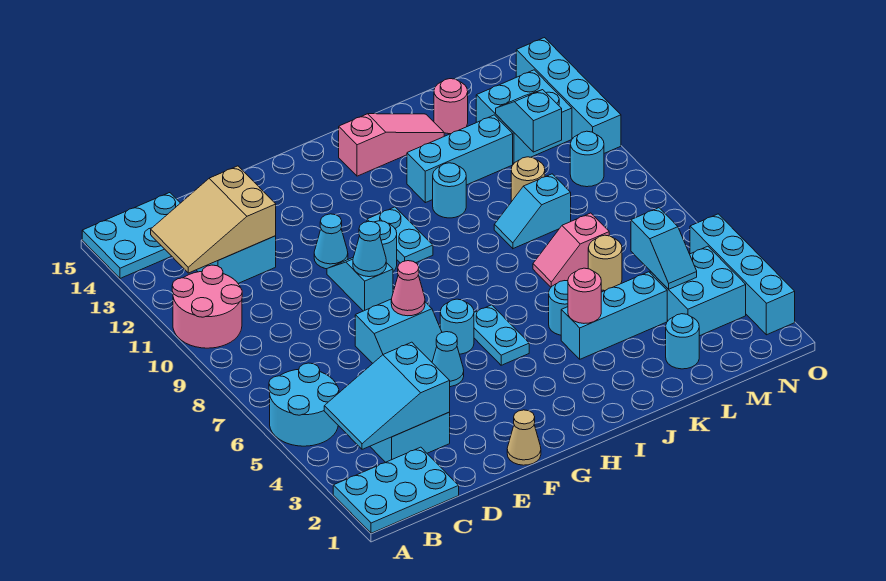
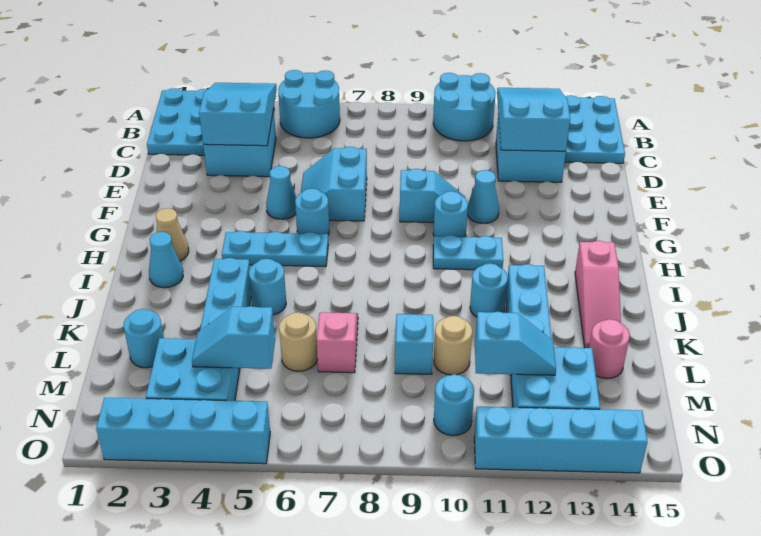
pink round brick A10:B11 level 1 -> cyan round brick A10:B11 level 1
tan slope B12:D13 level 2 top D -> cyan slope B12:D13 level 2 top D
tan cone F1 level 1 -> tan cone H2 level 1
pink cone F7 level 2 -> none
cyan cone F9 level 2 -> cyan cone I2 level 1
cyan plate H5:H6 level 1 -> cyan plate H4:H6 level 1
pink round brick J4 level 2 -> none

